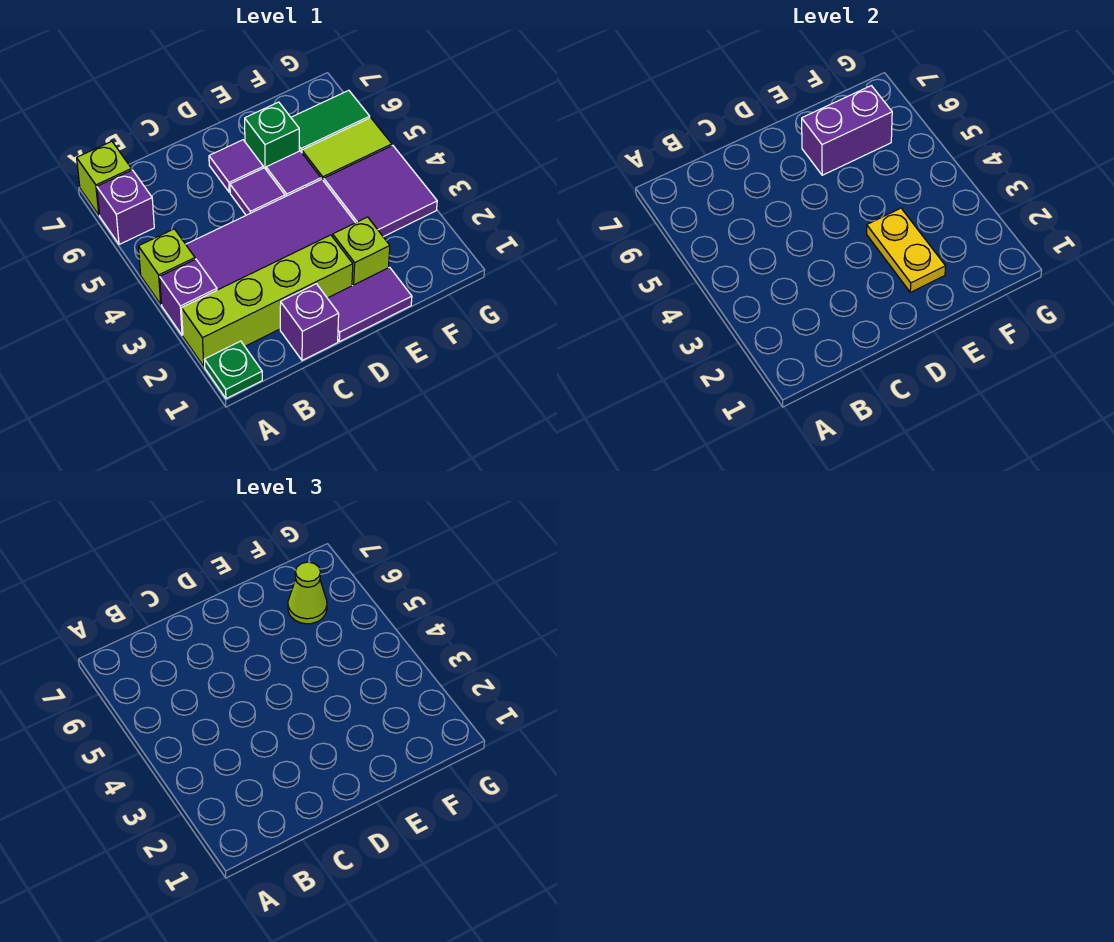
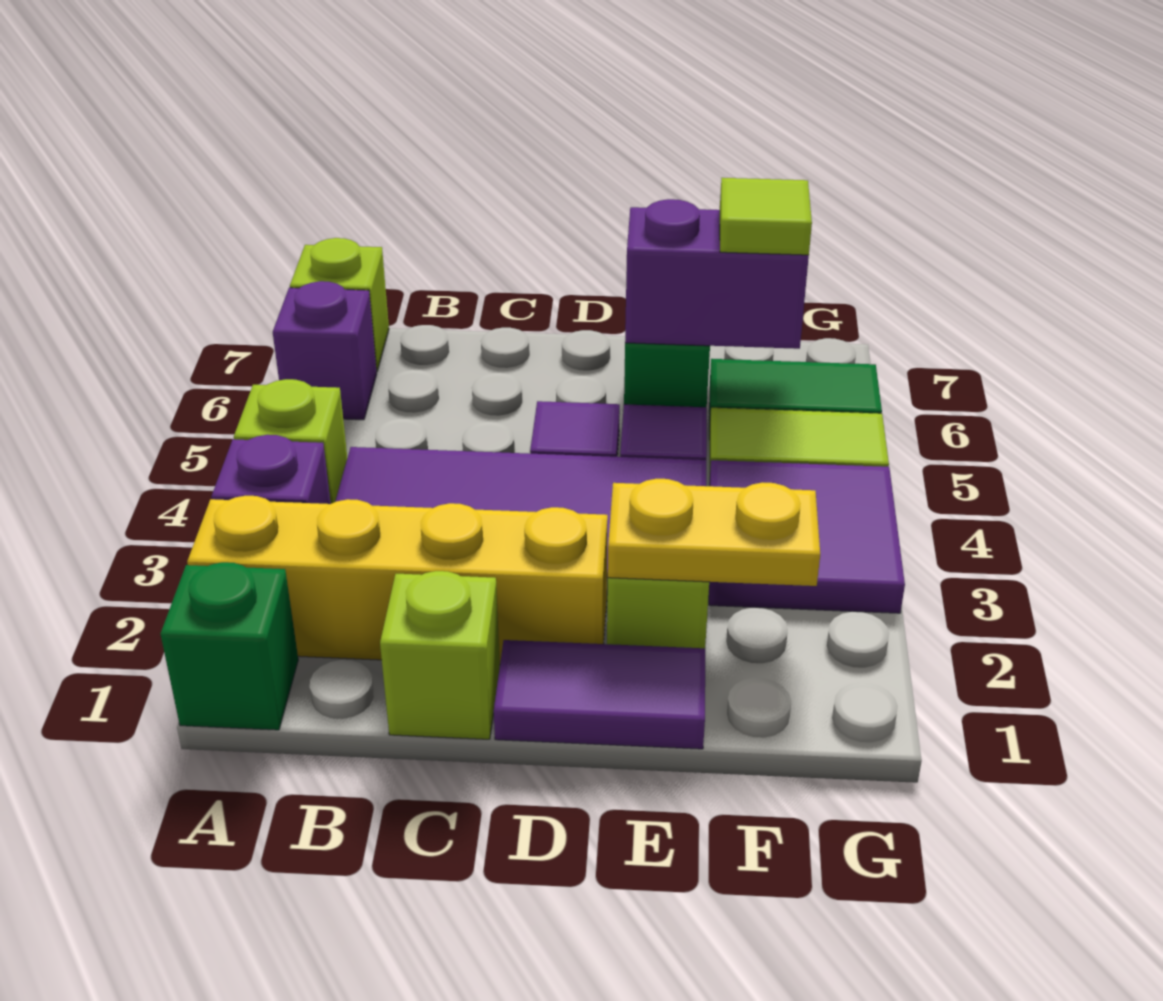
green plate A1 level 1 -> green brick A1 level 1
lime brick A2:D2 level 1 -> yellow brick A2:D2 level 1
purple brick C1 level 1 -> lime brick C1 level 1
purple tile D6 level 1 -> none
yellow plate E2:E3 level 2 -> yellow plate E2:F2 level 2
lime cone F6 level 3 -> lime tile F6 level 3

